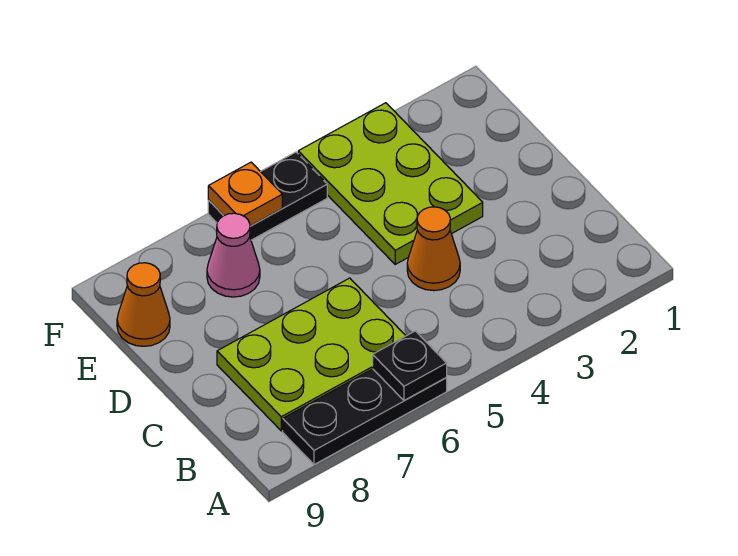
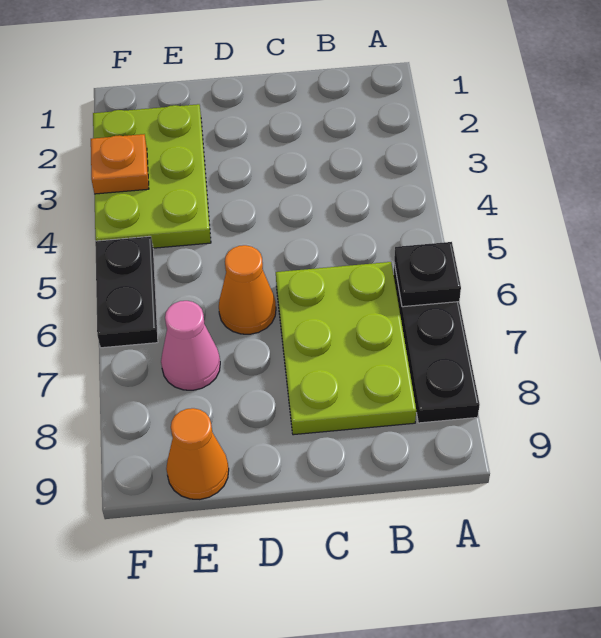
orange cone C4 level 1 -> orange cone D6 level 1
lime plate D3:F4 level 1 -> lime plate E2:F4 level 1
orange plate F6 level 2 -> orange plate F3 level 2

